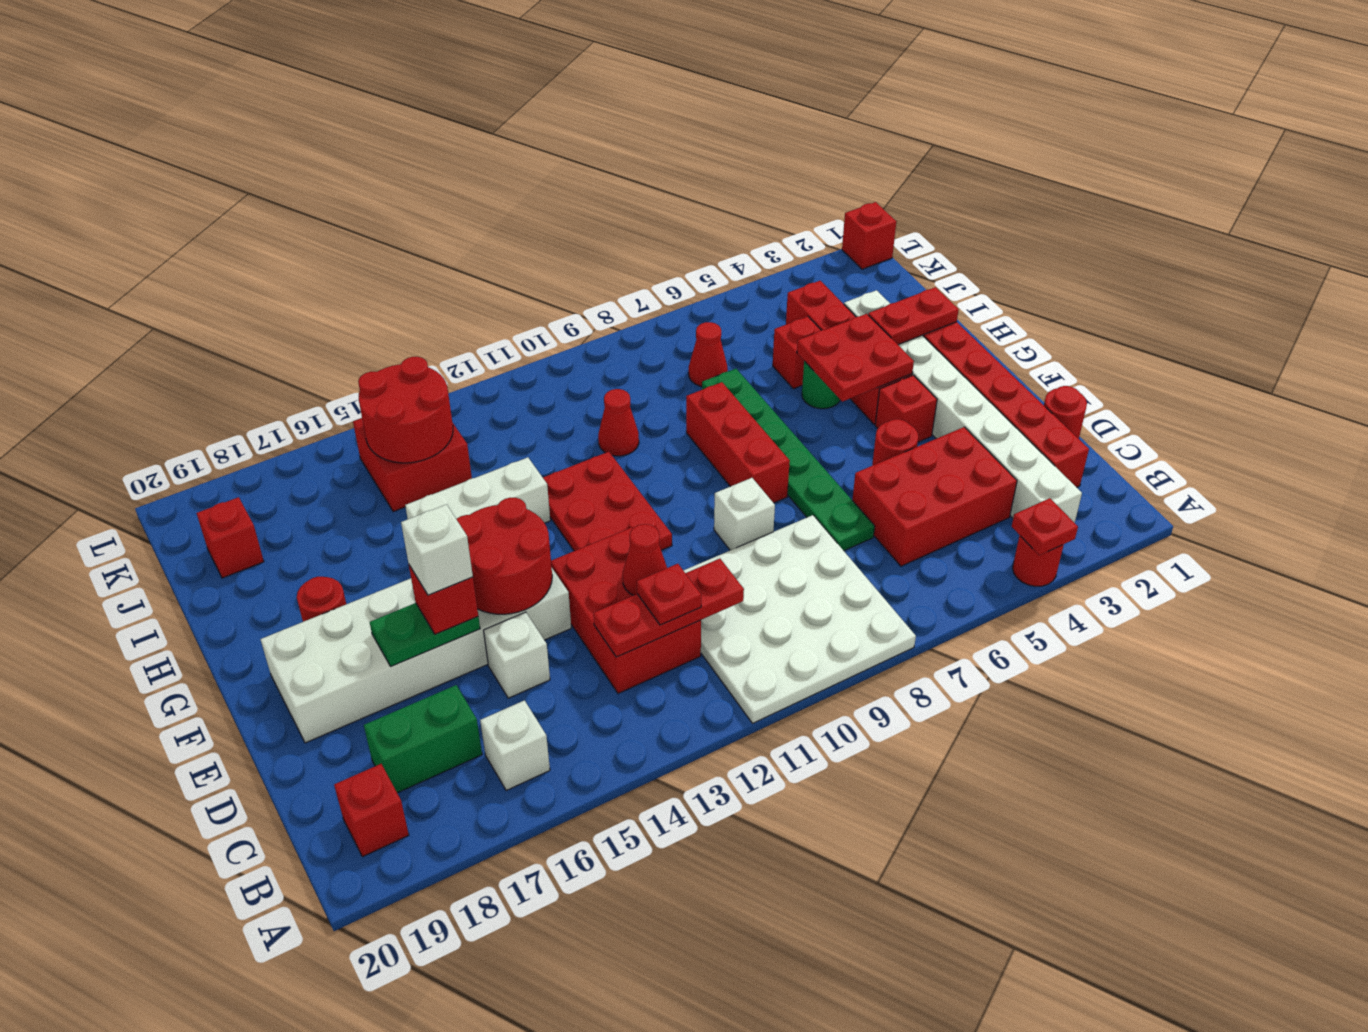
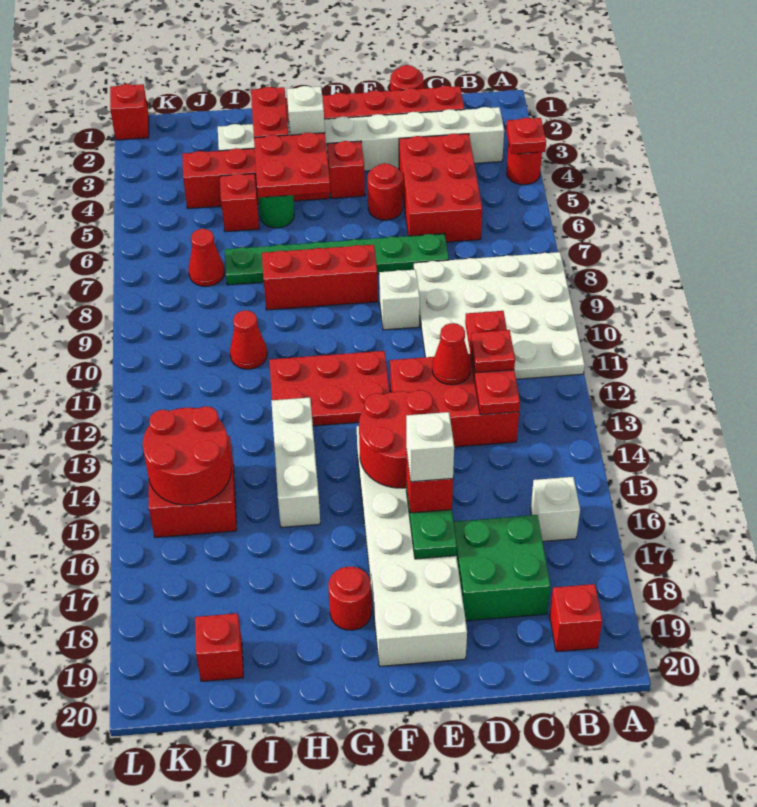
green brick C17:C18 level 1 -> green brick C17:D18 level 1
white brick D15 level 1 -> white brick G3 level 2

